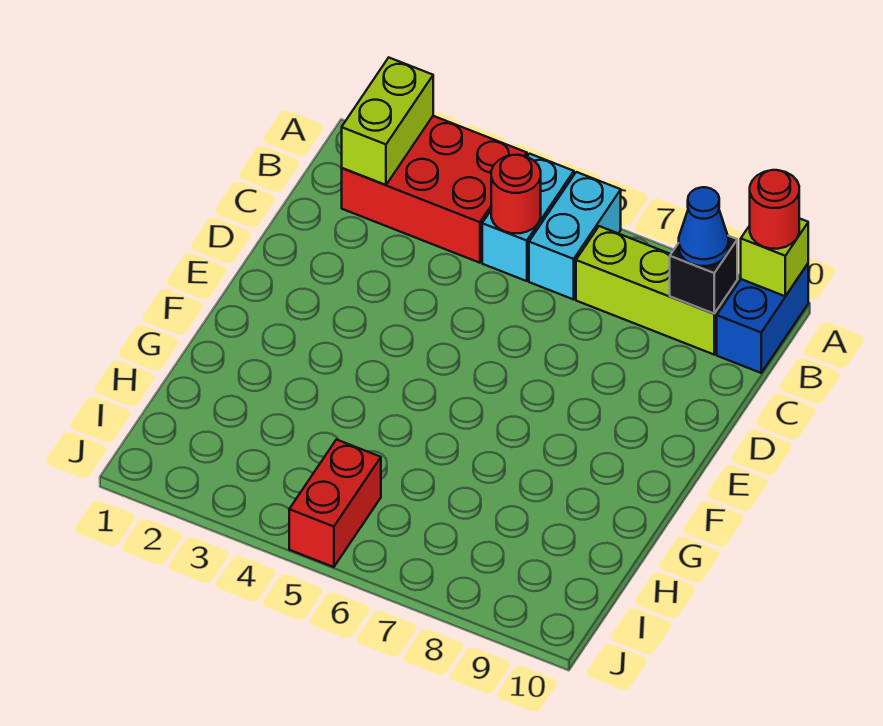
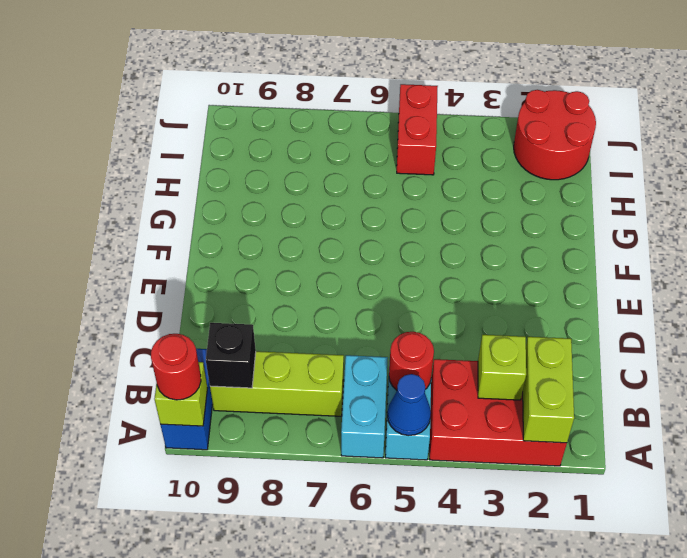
none -> lime brick B3 level 2
blue cone B9 level 3 -> blue cone A5 level 2
none -> red round brick I1:J2 level 1

